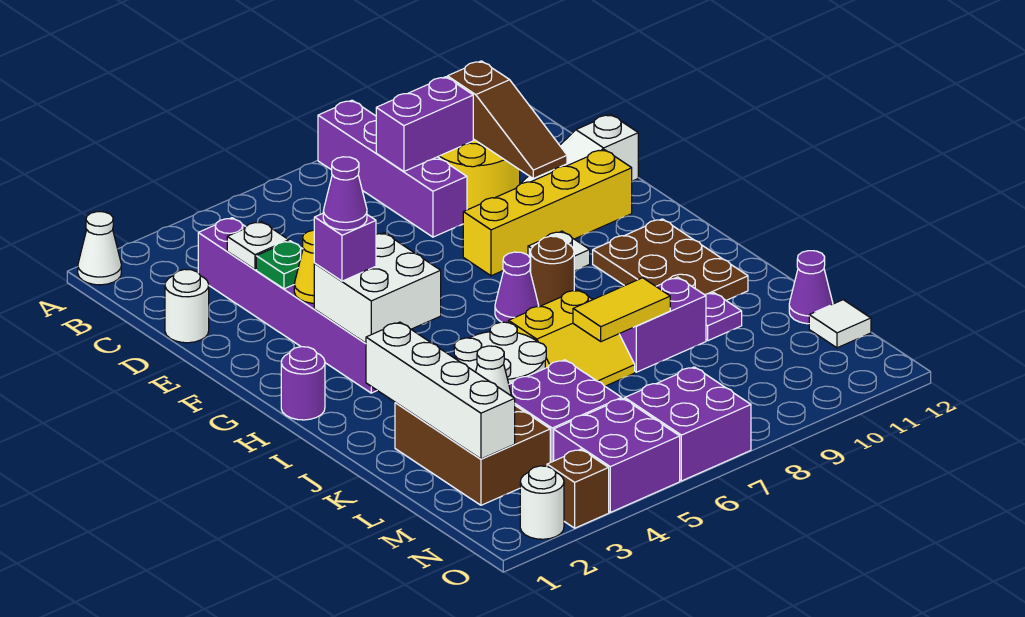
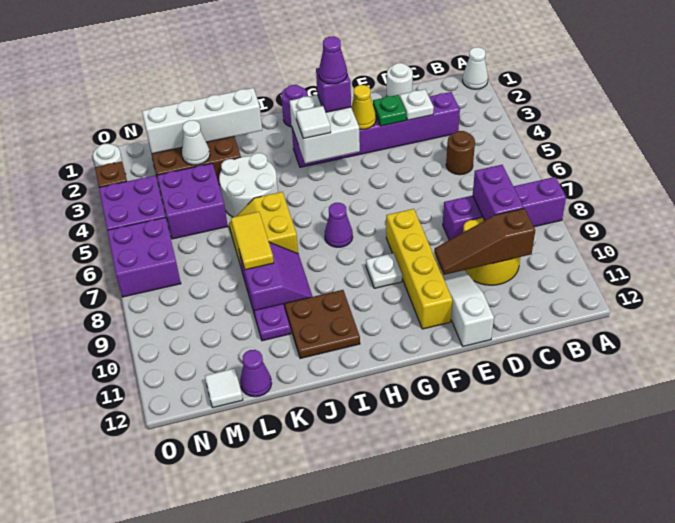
none -> white tile H4 level 3
brown round brick H8 level 1 -> brown round brick C5 level 1
brown plate H10:J11 level 1 -> brown plate I10:J11 level 1

